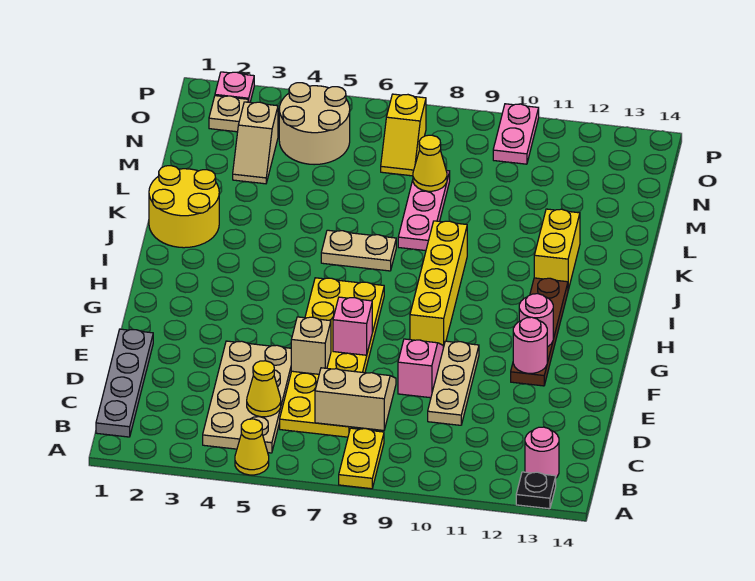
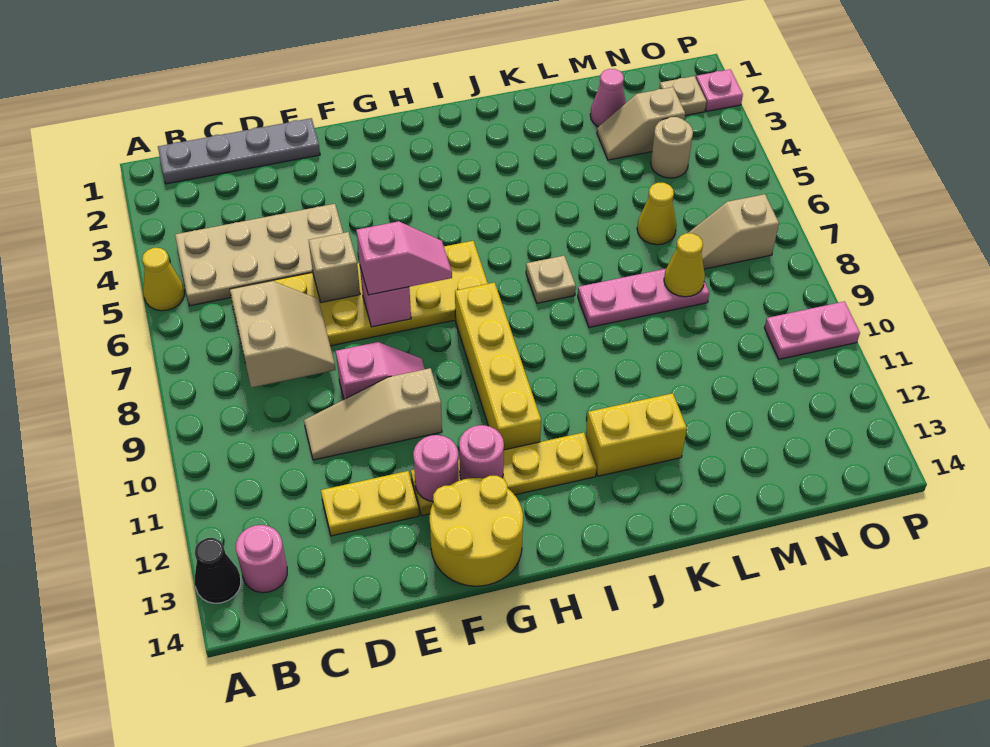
yellow plate A8:B8 level 1 -> yellow plate D12:E12 level 1
black plate A13 level 1 -> black cone A13 level 1
yellow cone C5 level 2 -> yellow cone M6 level 1
tan plate D10:F10 level 1 -> tan slope D10:F10 level 1 top F
none -> pink slope F7:G7 level 3 top F
brown plate F12:I12 level 1 -> yellow plate F12:I12 level 1
yellow brick G9:J9 level 1 -> yellow brick H8:H11 level 1
yellow round brick J1:K2 level 1 -> yellow round brick F13:G14 level 1
tan plate J6:J7 level 1 -> tan plate J7 level 1
none -> pink cone M2 level 1
tan round brick N4:O5 level 1 -> tan round brick N4 level 1
yellow slope N7:O7 level 1 top O -> tan slope N7:O7 level 1 top O

